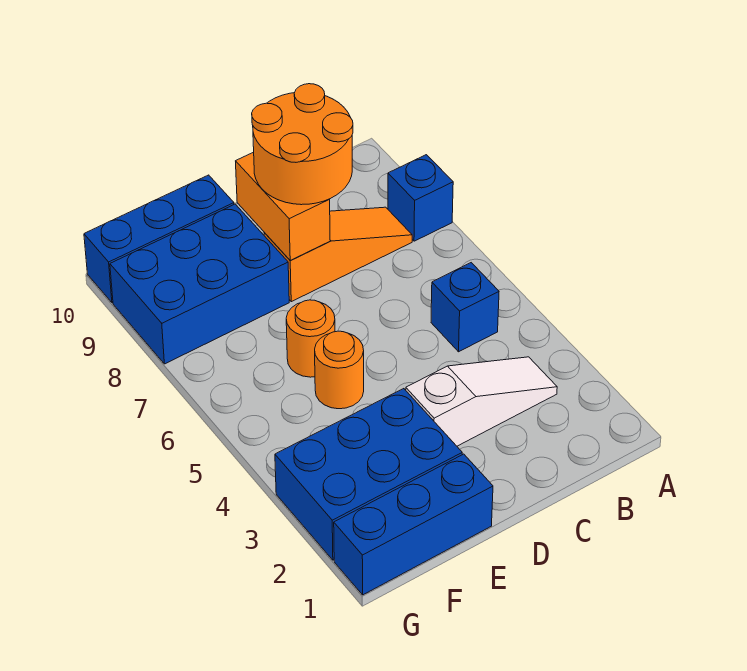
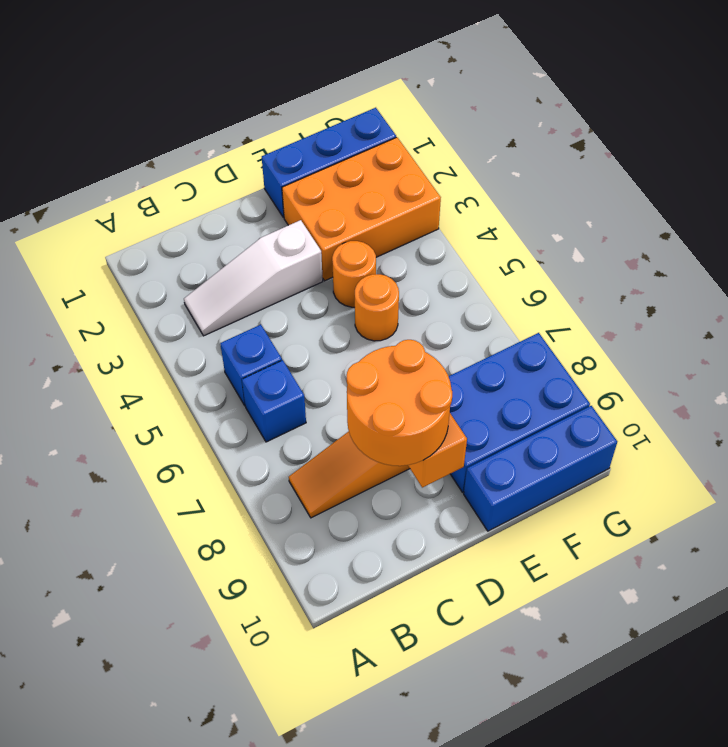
blue brick A8 level 1 -> blue brick B6 level 1
blue brick E2:G3 level 1 -> orange brick E2:G3 level 1
orange round brick E6 level 1 -> orange round brick E4 level 1

